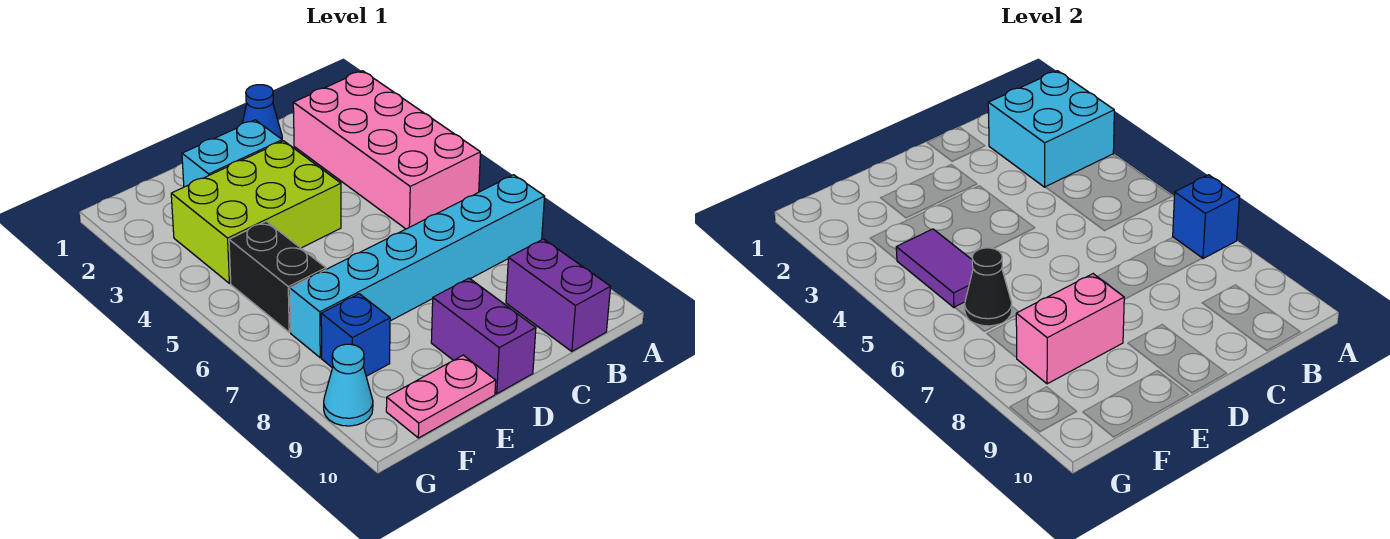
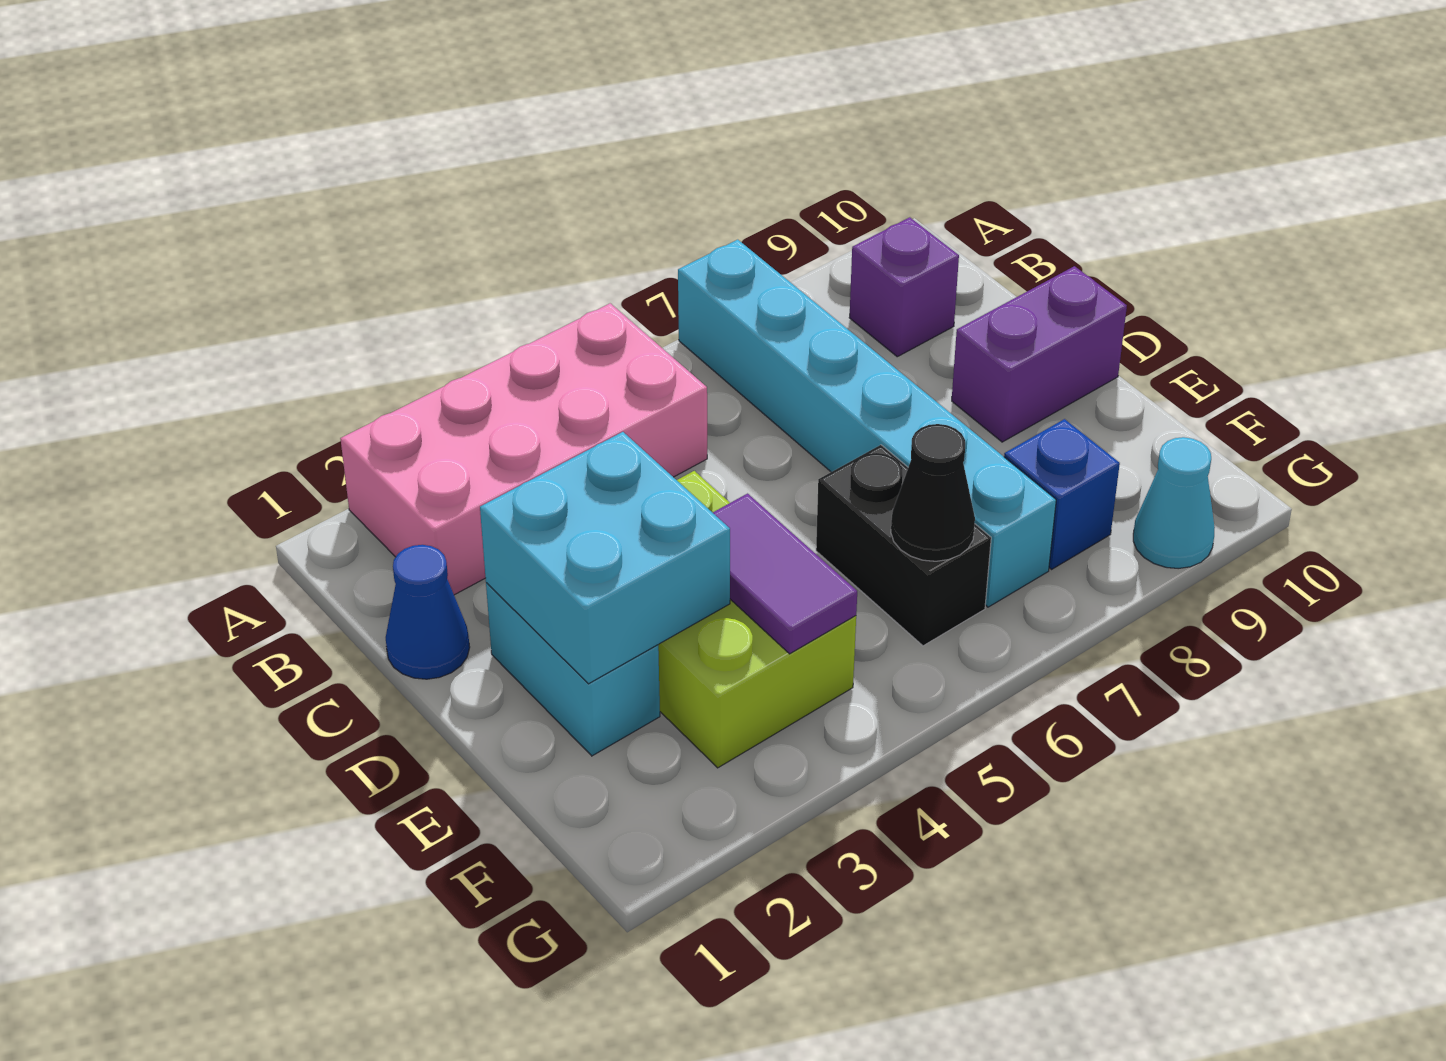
cyan brick A2:B3 level 2 -> cyan brick D2:E3 level 2
blue brick A7 level 2 -> none
purple brick B9:B10 level 1 -> purple brick B9 level 1
pink brick E8:F8 level 2 -> none
pink plate E10:F10 level 1 -> none
purple tile F4:F5 level 2 -> purple tile E4:F4 level 2
black brick F5:F6 level 1 -> black brick E6:F6 level 1

